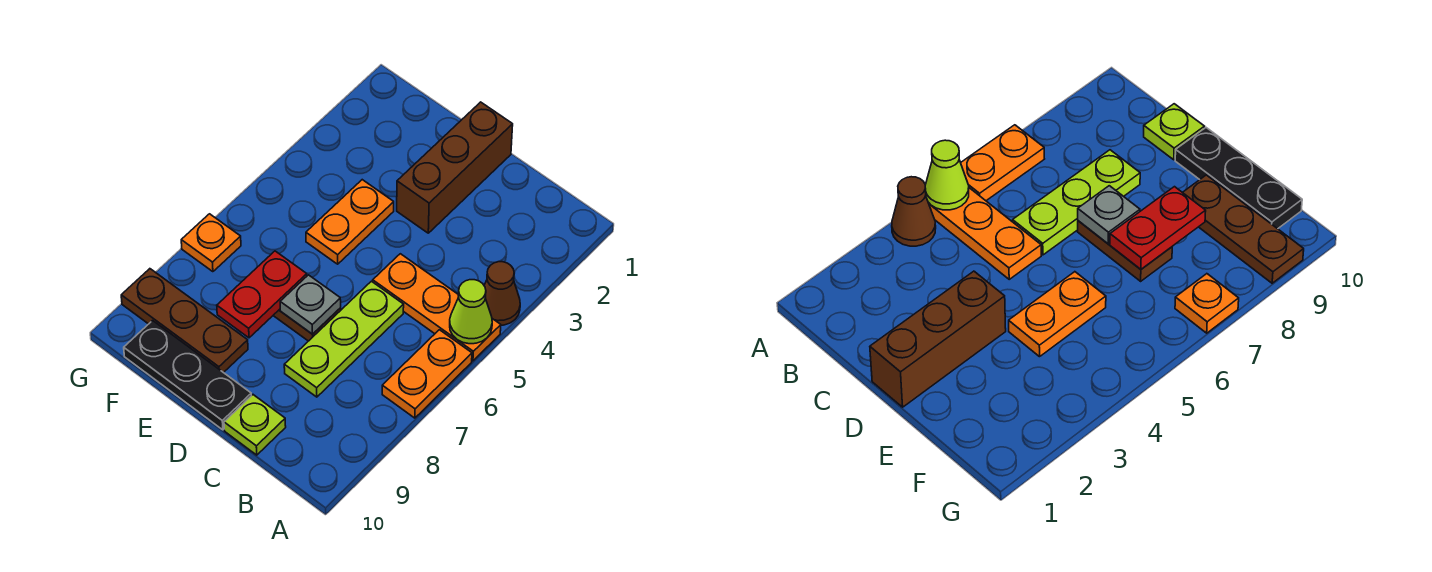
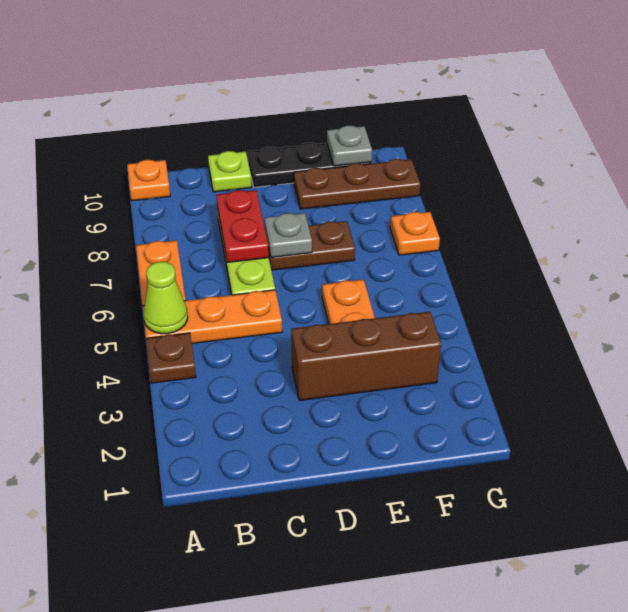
brown cone A4 level 1 -> brown plate A4 level 1
none -> orange plate A10 level 1
brown brick D1:D3 level 1 -> brown brick D3:F3 level 1
red plate E7:E8 level 2 -> red plate C7:C8 level 2
none -> grey plate F10 level 2

